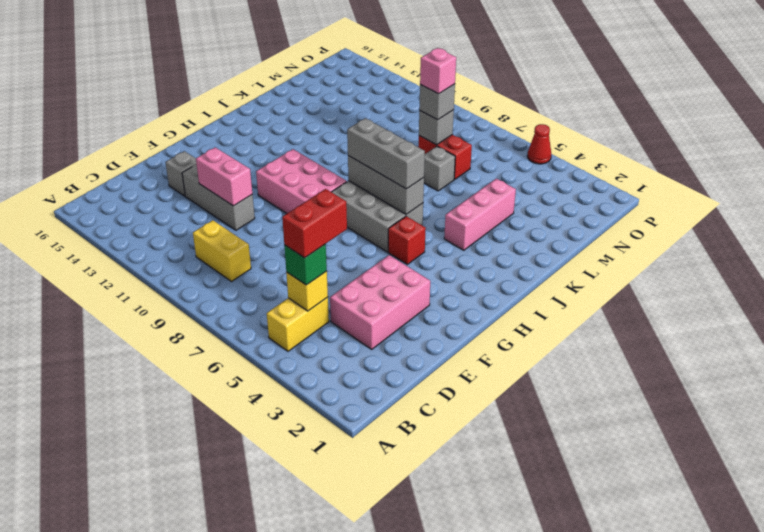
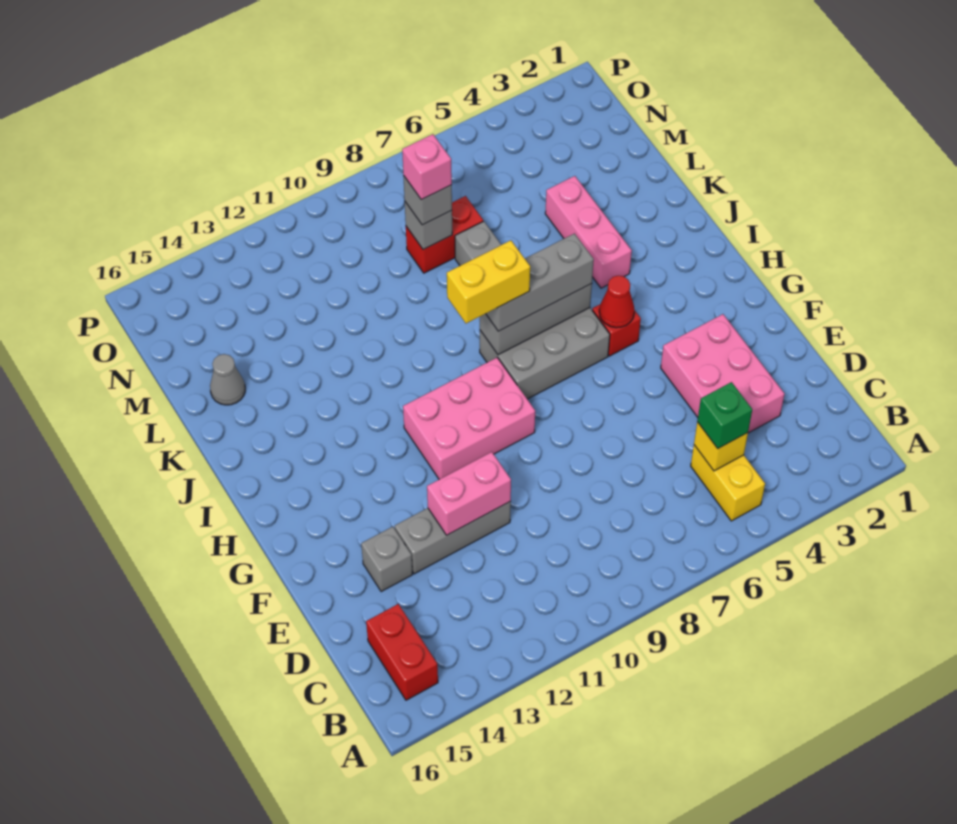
red brick C5:D5 level 4 -> red brick B15:C15 level 1
yellow brick C9:C10 level 1 -> yellow brick I8:I9 level 4
none -> grey cone L15 level 1
red cone P5 level 1 -> red cone H5 level 2

